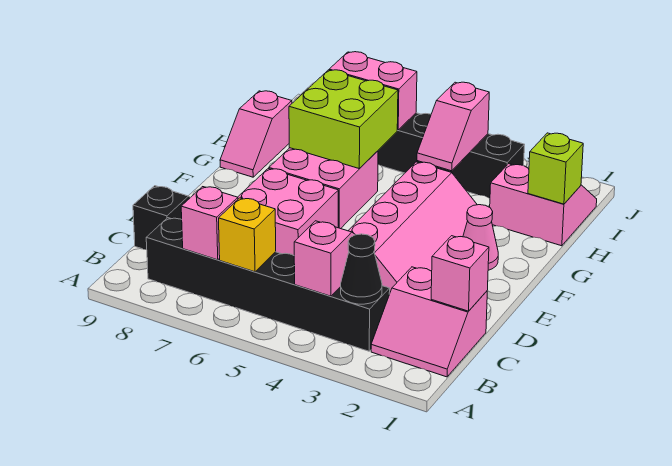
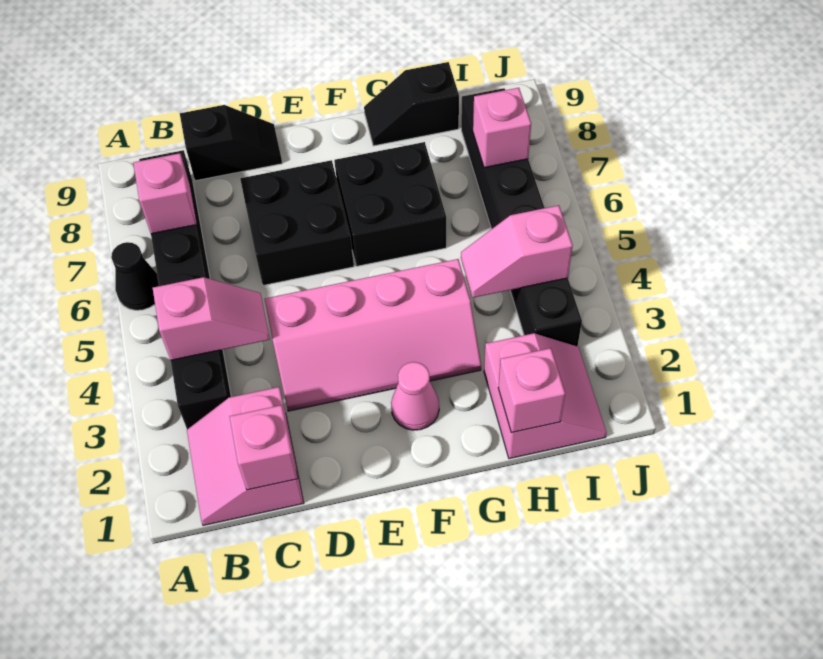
black cone B3 level 2 -> black cone A6 level 1
yellow brick B6 level 2 -> none
pink brick D6:E7 level 1 -> black brick D6:E7 level 1
pink brick F6:G7 level 1 -> black brick F6:G7 level 1
lime brick G6:H7 level 2 -> none
pink slope G9:H9 level 1 top H -> black slope G9:H9 level 1 top H
lime brick H1 level 2 -> pink brick H1 level 2
pink brick I6:I7 level 2 -> pink brick I7 level 2

